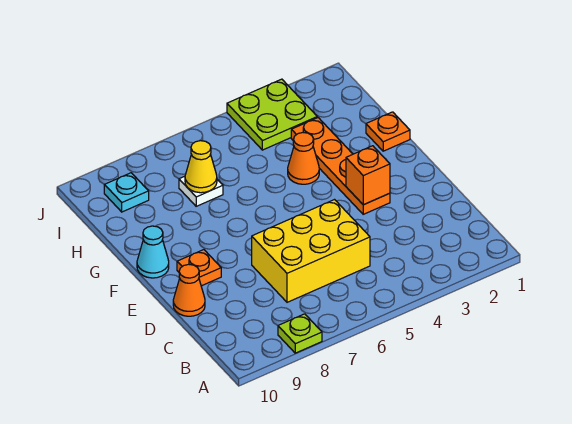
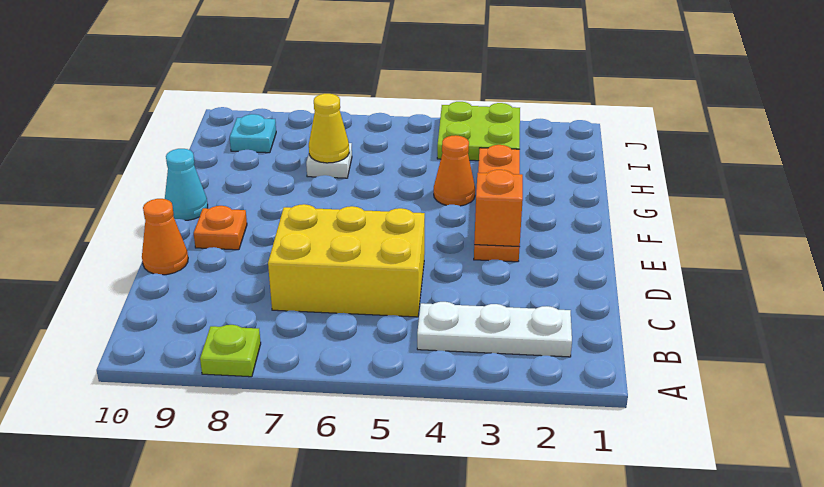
none -> white plate B2:B4 level 1
orange plate G1 level 1 -> none

